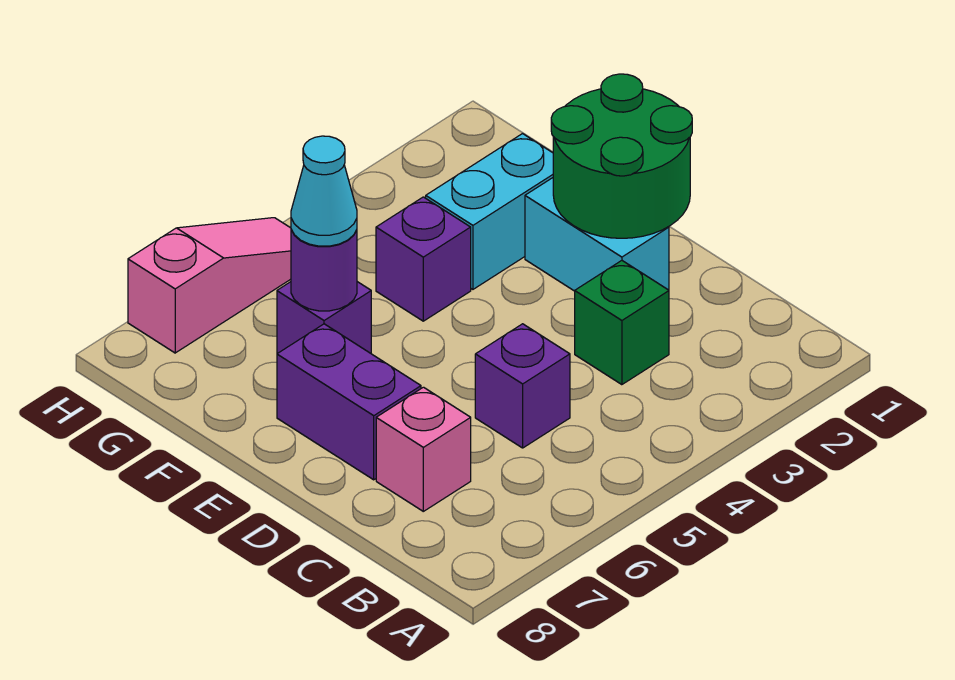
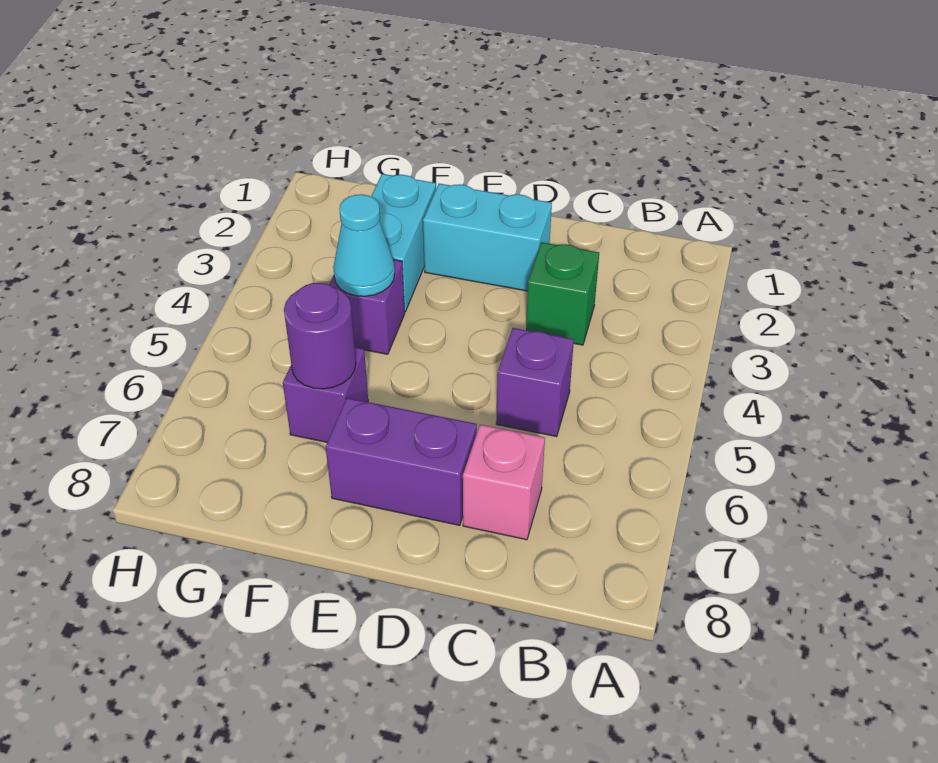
green round brick D1:E2 level 2 -> none
cyan cone F6 level 3 -> cyan cone F4 level 2
pink slope H5:H7 level 1 top 7 -> none

